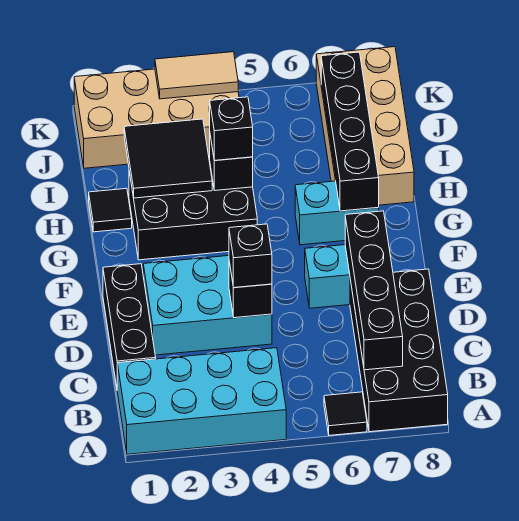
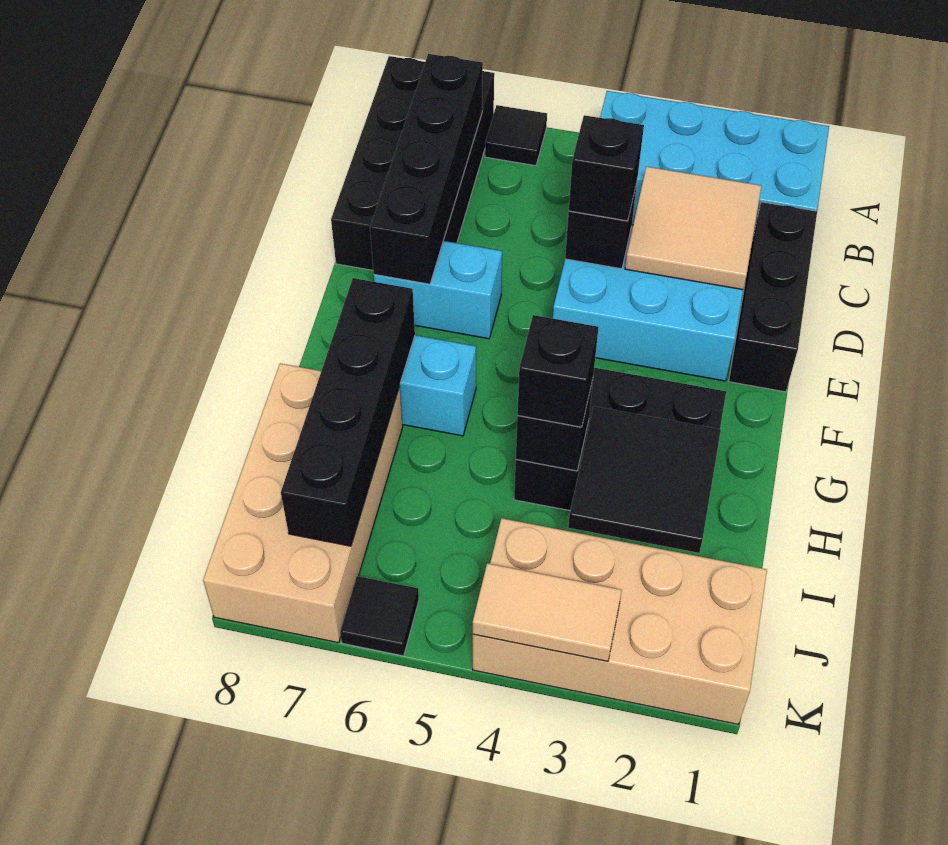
none -> tan tile C2:D3 level 2
black tile H1 level 1 -> black tile K6 level 1

